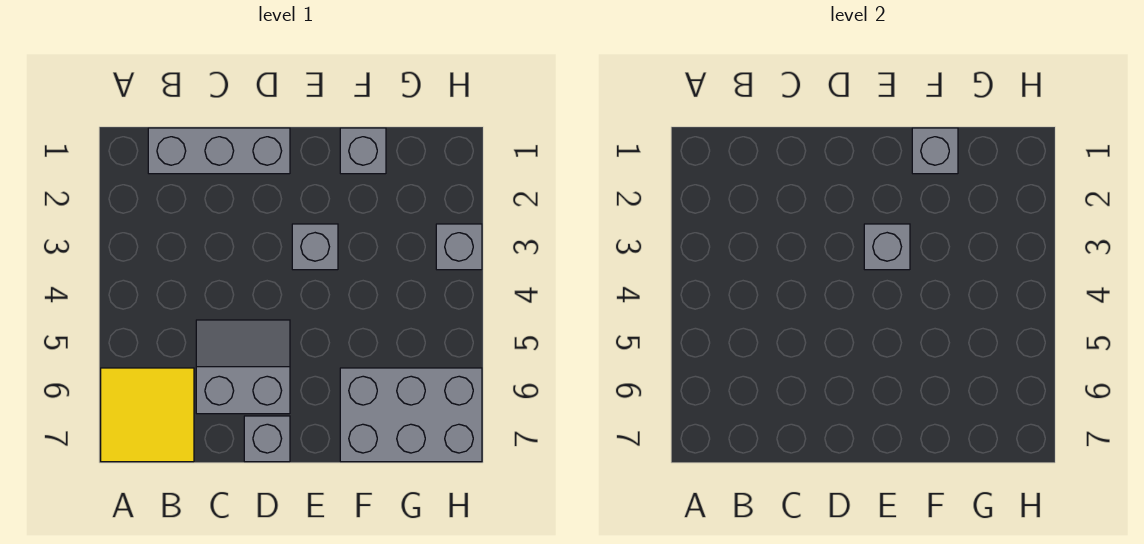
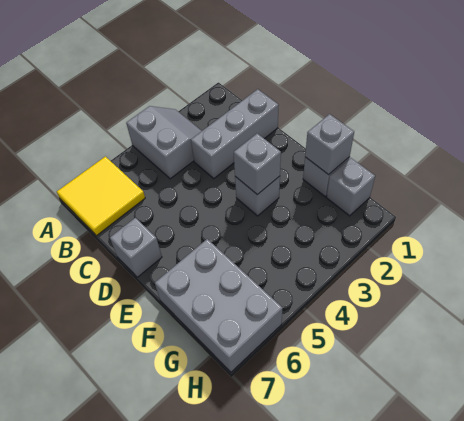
grey brick B1:D1 level 1 -> grey brick C1:C3 level 1
grey slope C5:D6 level 1 top 6 -> grey slope A3:B4 level 1 top 4
grey brick H3 level 1 -> grey brick G1 level 1

